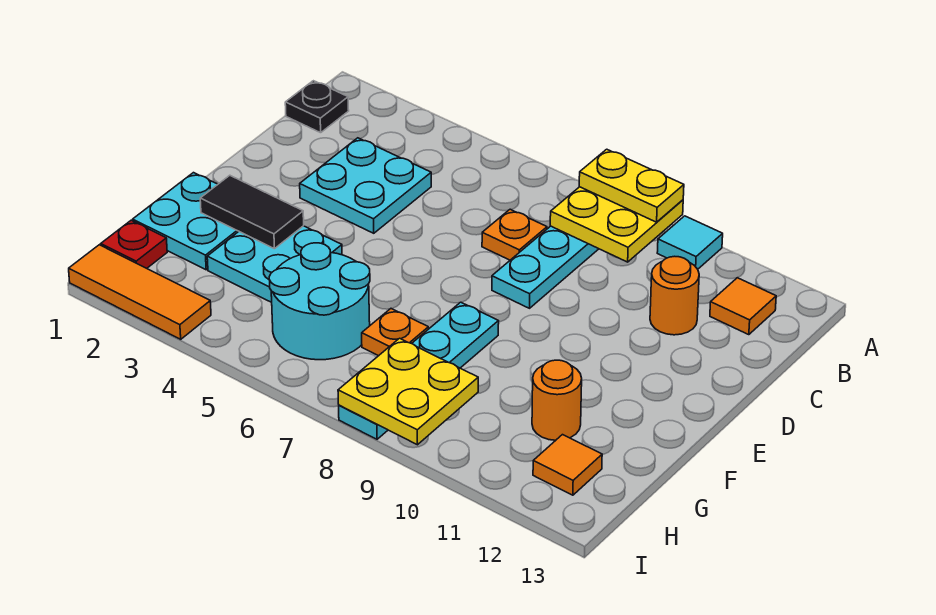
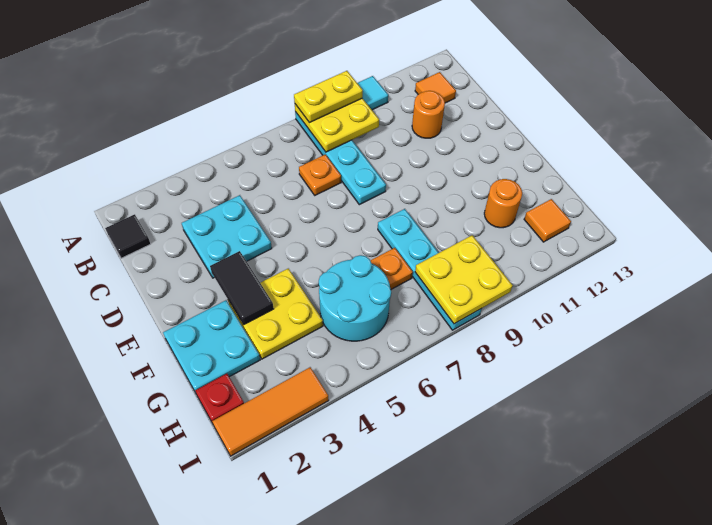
black plate B1 level 1 -> black tile B1 level 1
black tile F2:F3 level 2 -> black tile E3:F3 level 2
cyan plate F3:G4 level 1 -> yellow plate F3:G4 level 1

